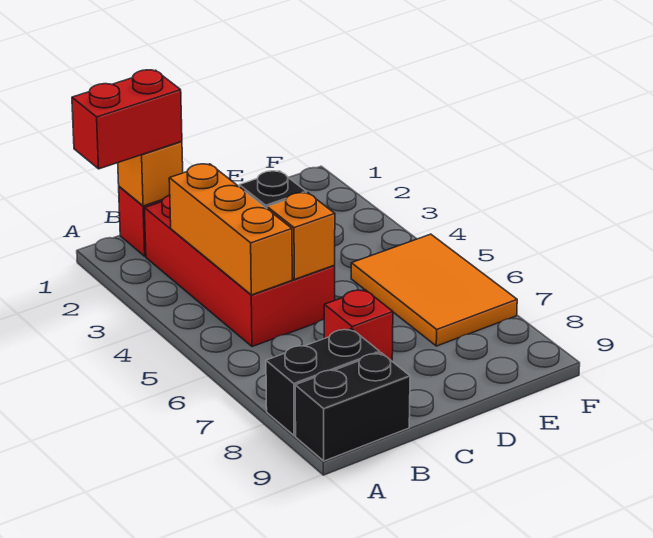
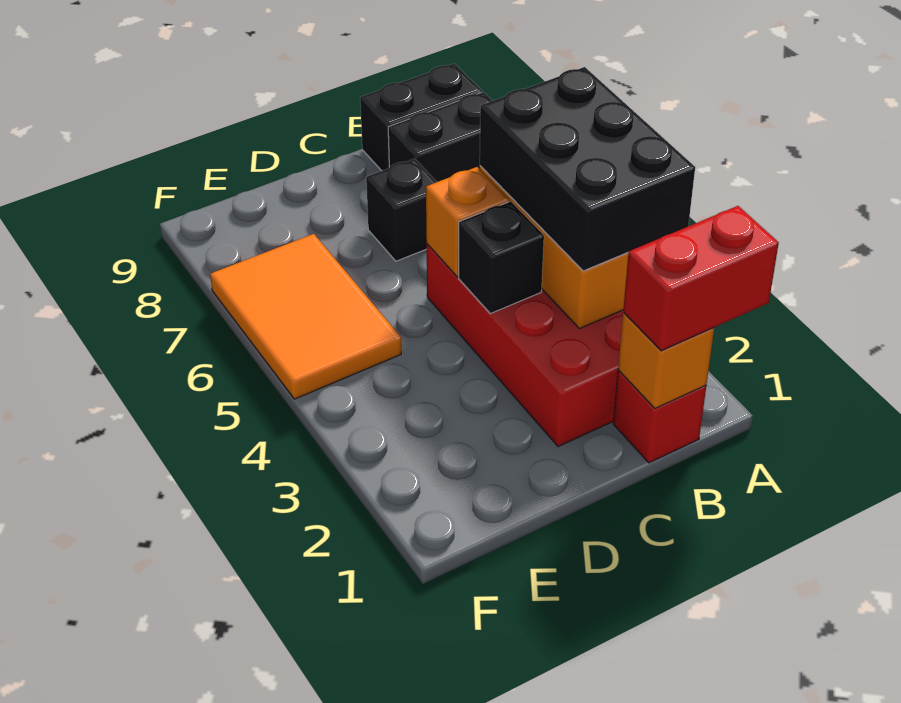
none -> black brick A3:B5 level 3
red brick C7 level 1 -> black brick C7 level 1

